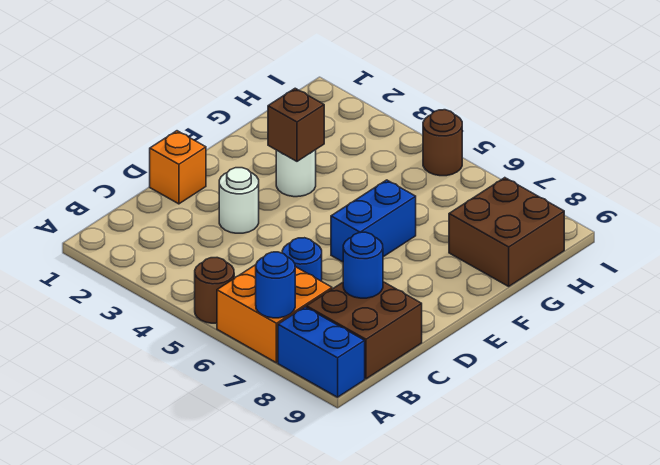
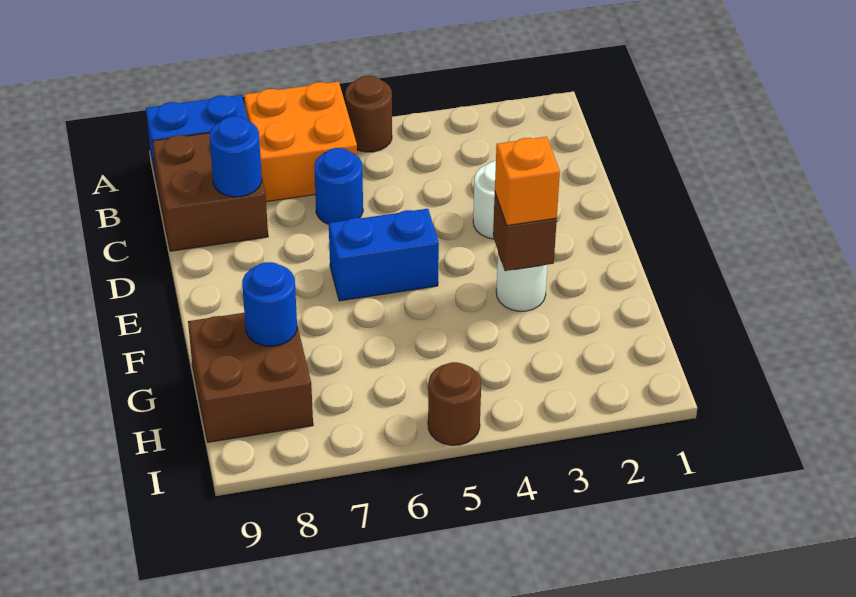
blue round brick A7 level 2 -> blue round brick G8 level 2
orange brick D1 level 1 -> orange brick F3 level 3
blue brick E6:F6 level 1 -> blue brick E5:E6 level 1

